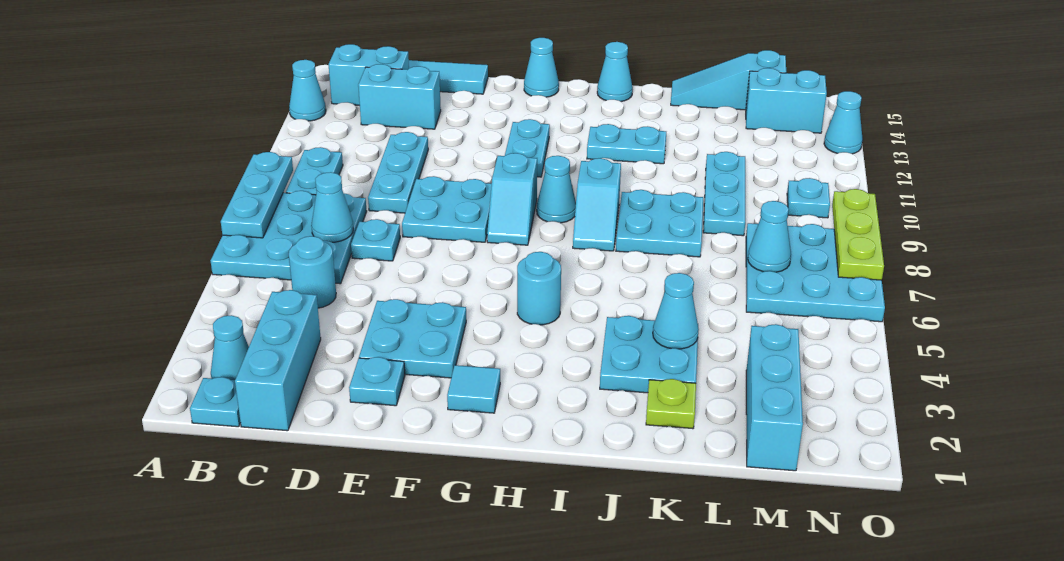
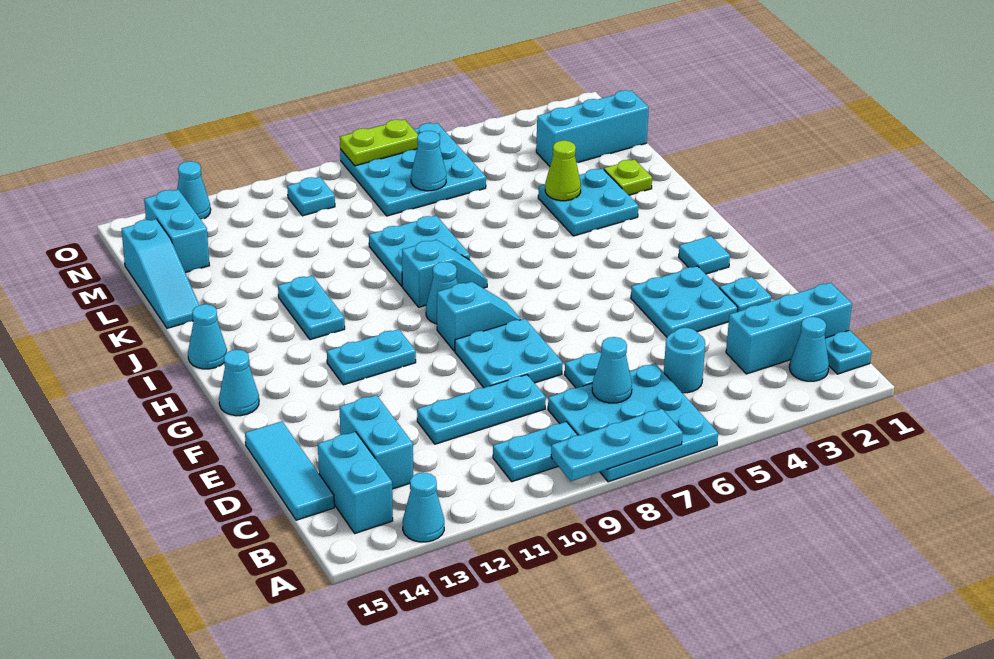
cyan round brick H5 level 1 -> none
cyan cone K4 level 2 -> lime cone K4 level 2
cyan plate L9:L11 level 1 -> none
lime plate O7:O9 level 2 -> lime plate O7:O8 level 2

